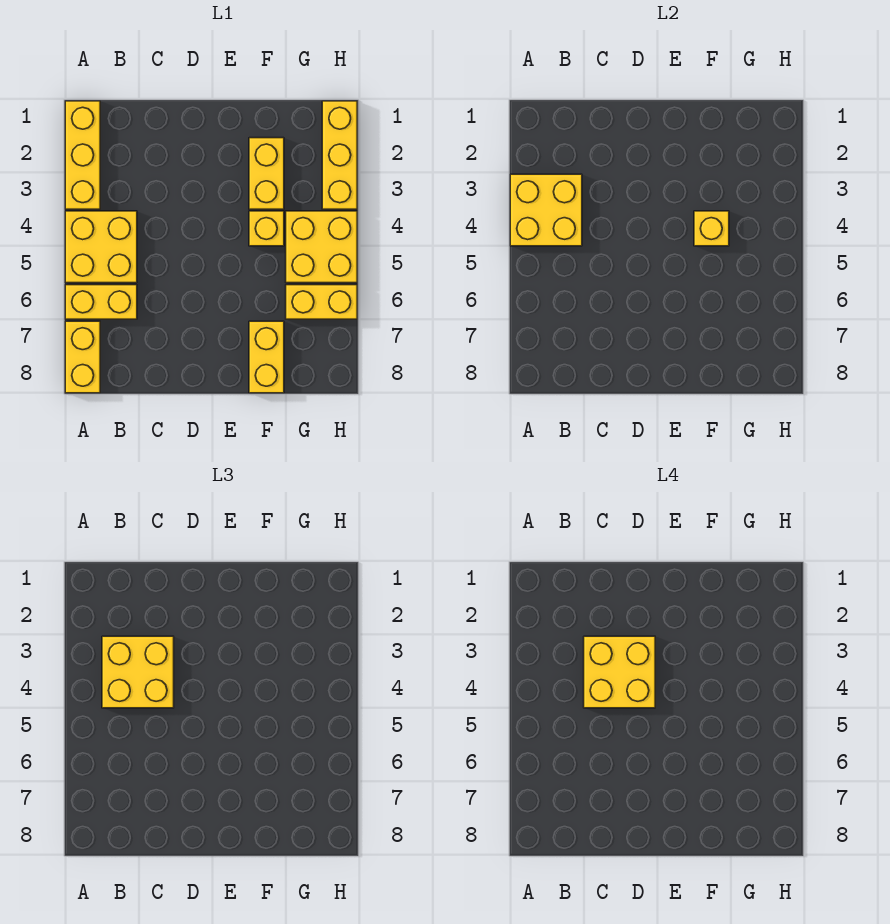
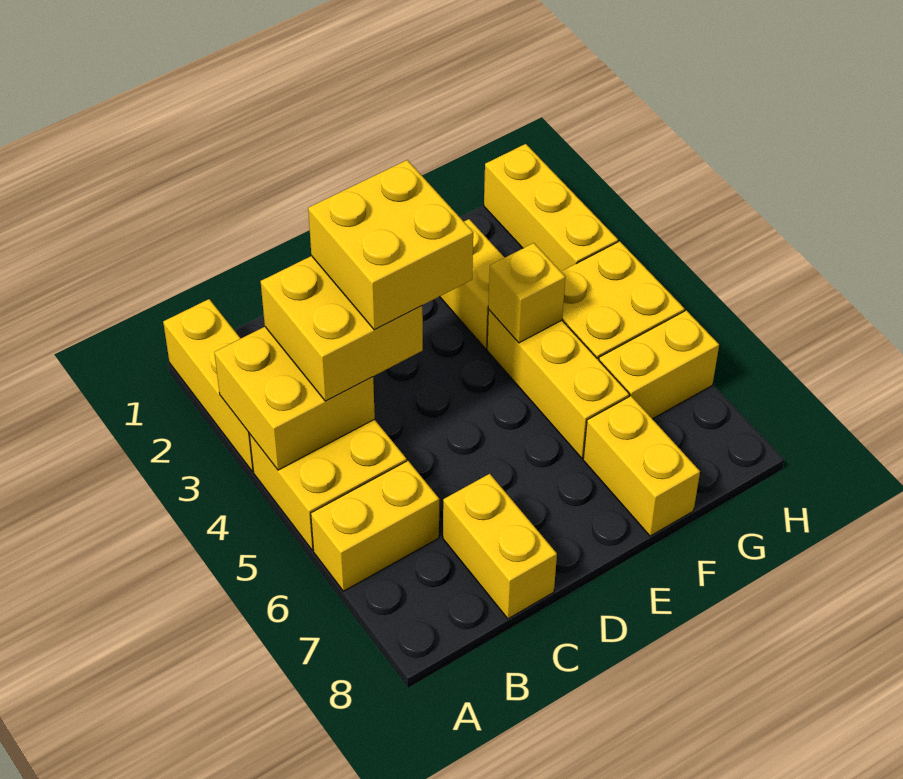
yellow brick A7:A8 level 1 -> yellow brick C7:C8 level 1
yellow brick F4 level 1 -> yellow brick F4:F6 level 1

